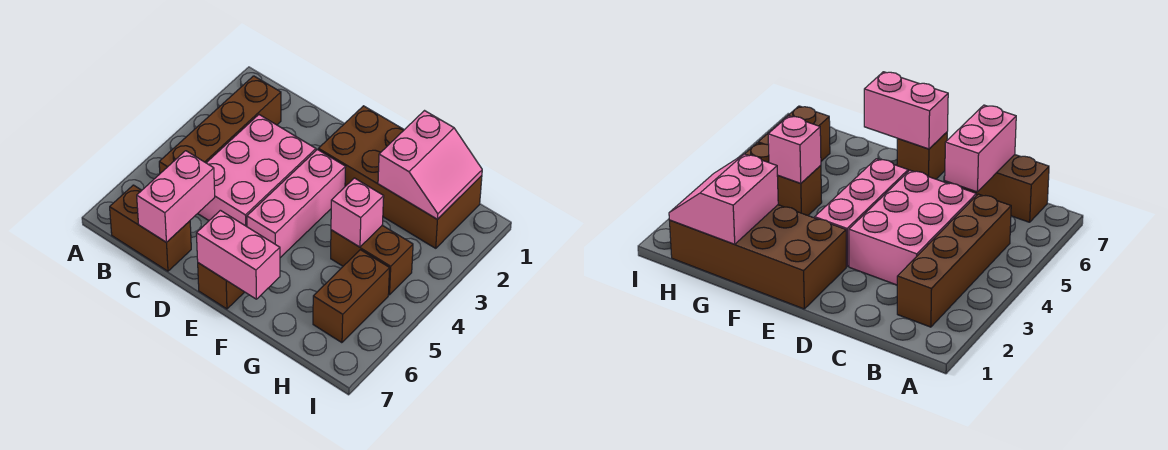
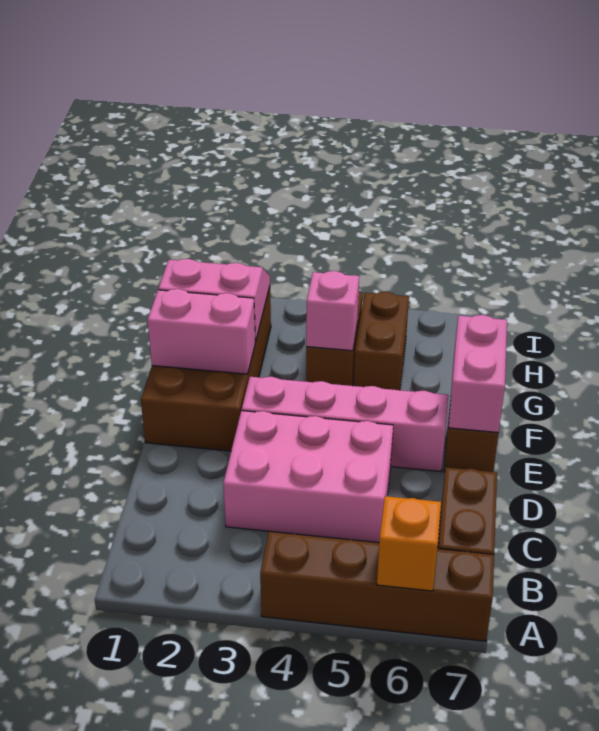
none -> orange brick A6 level 2
brown brick B2:B5 level 1 -> brown brick A4:A7 level 1
pink brick C6:C7 level 2 -> pink brick F1:F2 level 2
pink brick E3:E5 level 1 -> pink brick E3:E6 level 1
brown brick H5:H6 level 1 -> brown brick G5:H5 level 1

